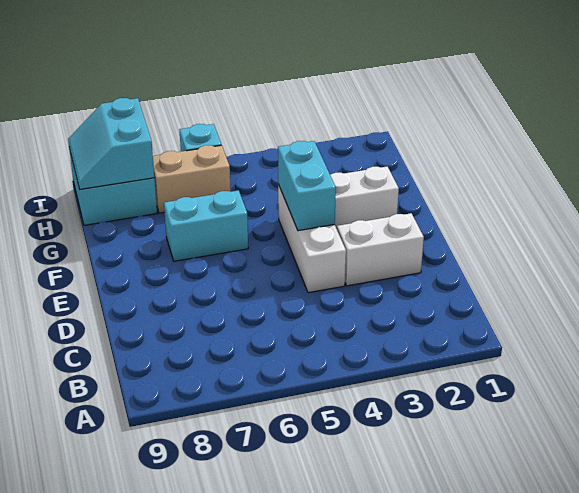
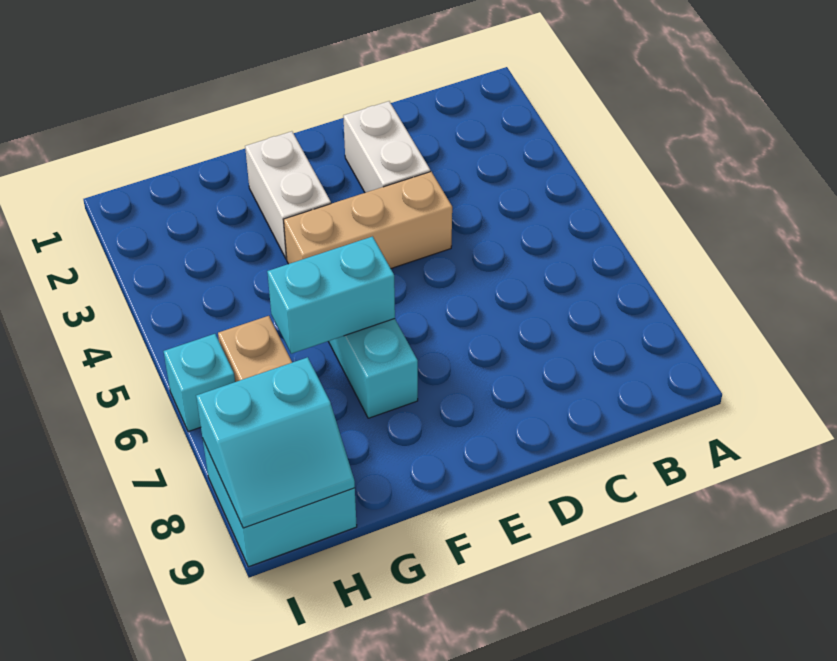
white brick D4:F4 level 1 -> tan brick D4:F4 level 1
cyan brick E4:F4 level 2 -> cyan brick F6:G6 level 2

